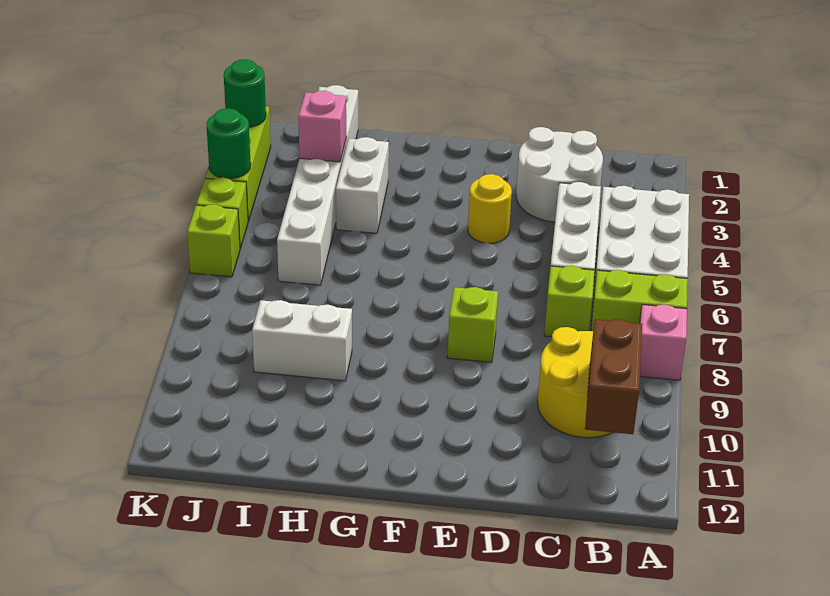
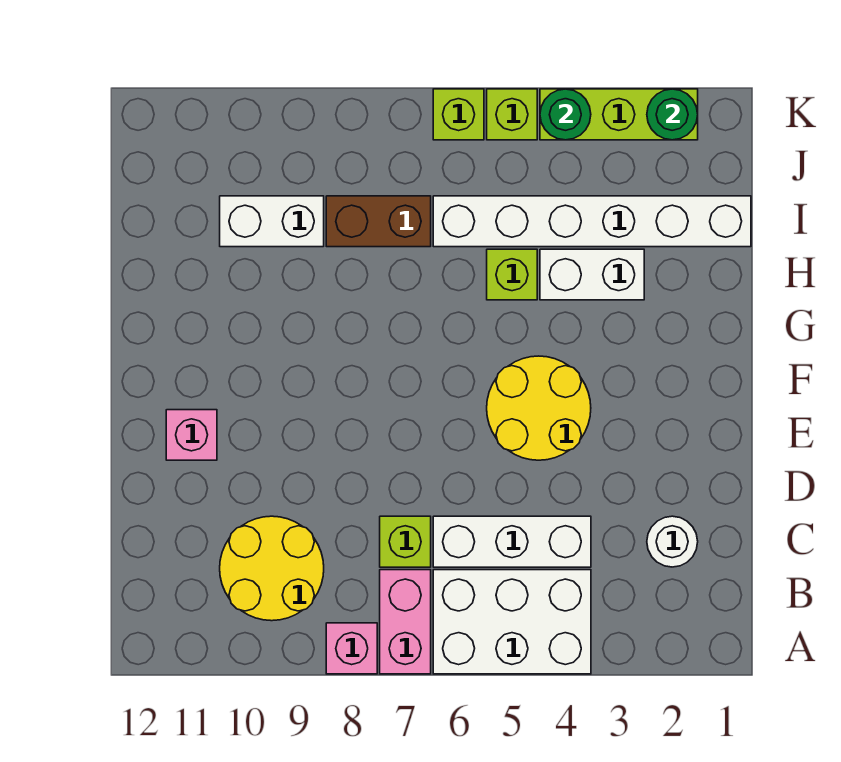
lime brick A7:B7 level 1 -> pink brick A7:B7 level 1
brown brick B10:B11 level 2 -> brown brick I7:I8 level 1
white round brick C2:D3 level 1 -> white round brick C2 level 1
yellow round brick E4 level 1 -> yellow round brick E4:F5 level 1
lime brick E8 level 1 -> lime brick H5 level 1
white brick H9:I9 level 1 -> white brick I9:I10 level 1
pink brick I3 level 2 -> pink brick E11 level 1

